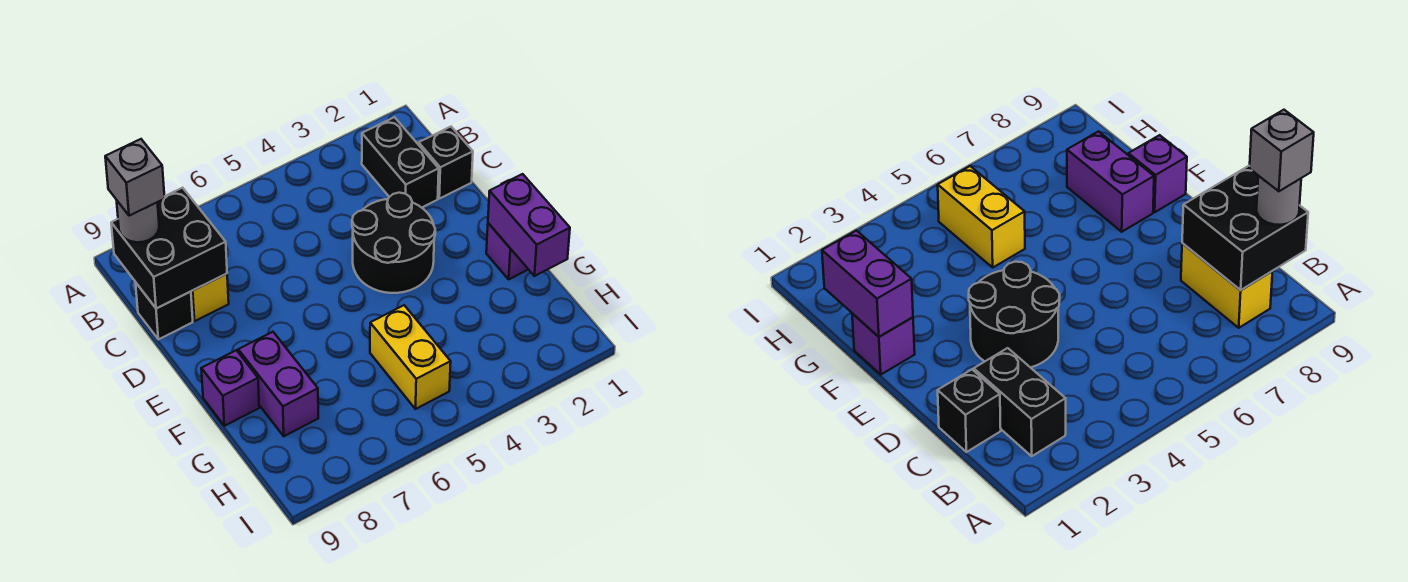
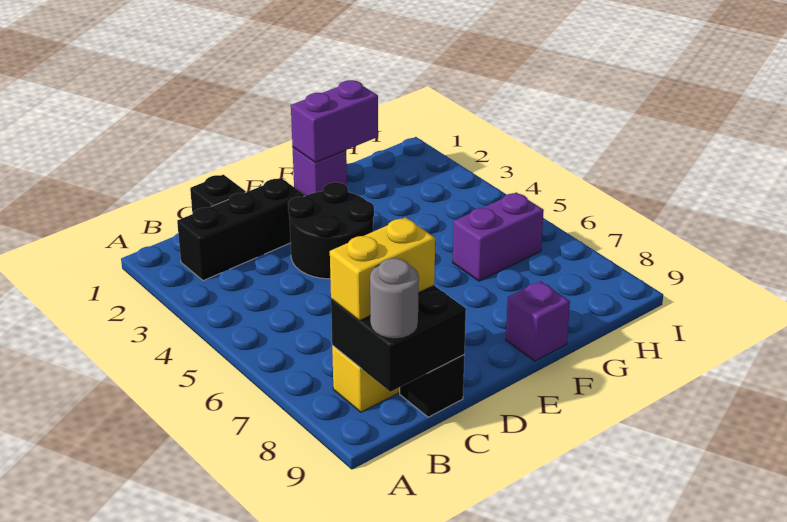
black brick B2:C2 level 1 -> black brick B2:D2 level 1
grey brick B9 level 4 -> none
purple brick F8:G8 level 1 -> purple brick G6:H6 level 1
yellow brick G5:H5 level 1 -> yellow brick B8:C8 level 3

